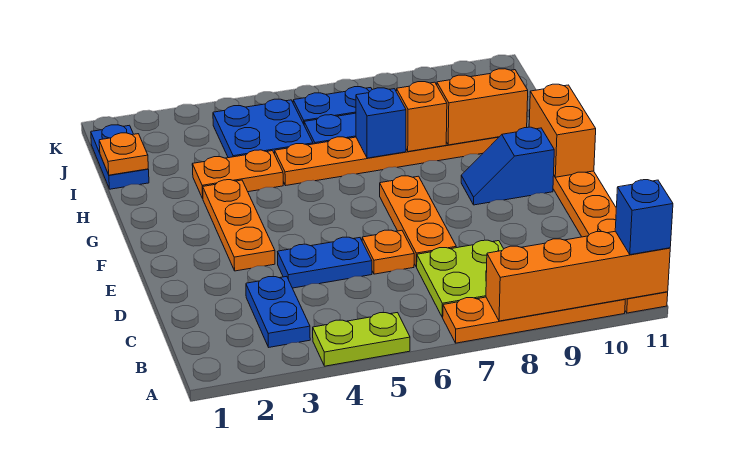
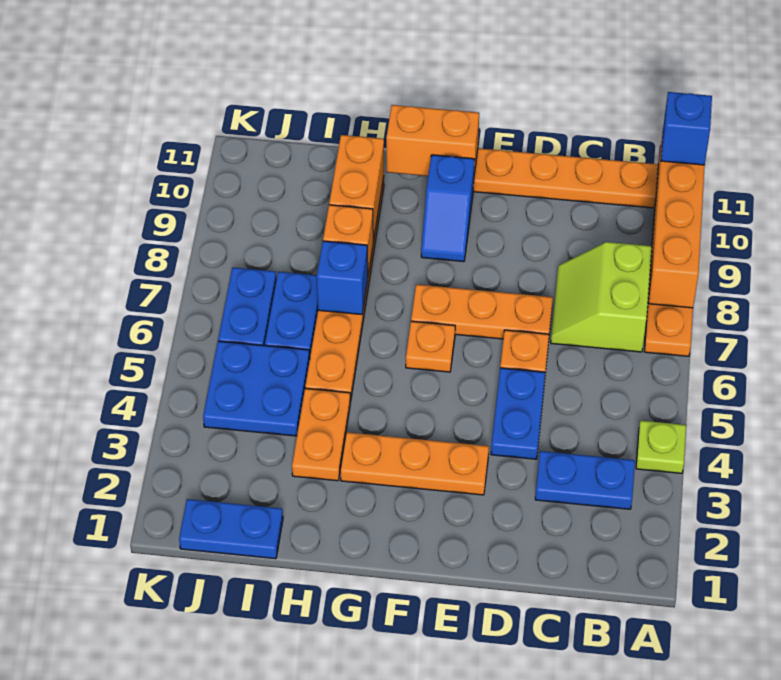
lime plate A4:A5 level 1 -> lime plate A4 level 1
lime plate B7:C8 level 1 -> lime slope B7:C8 level 1 top B
orange plate I1 level 2 -> orange plate F6 level 1

